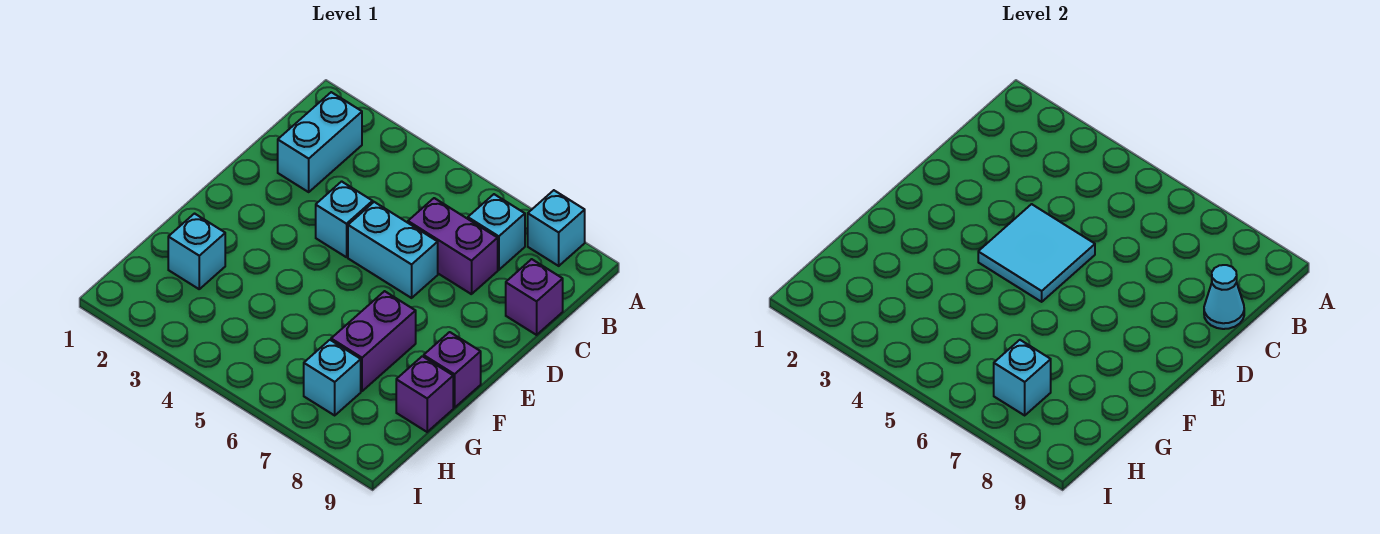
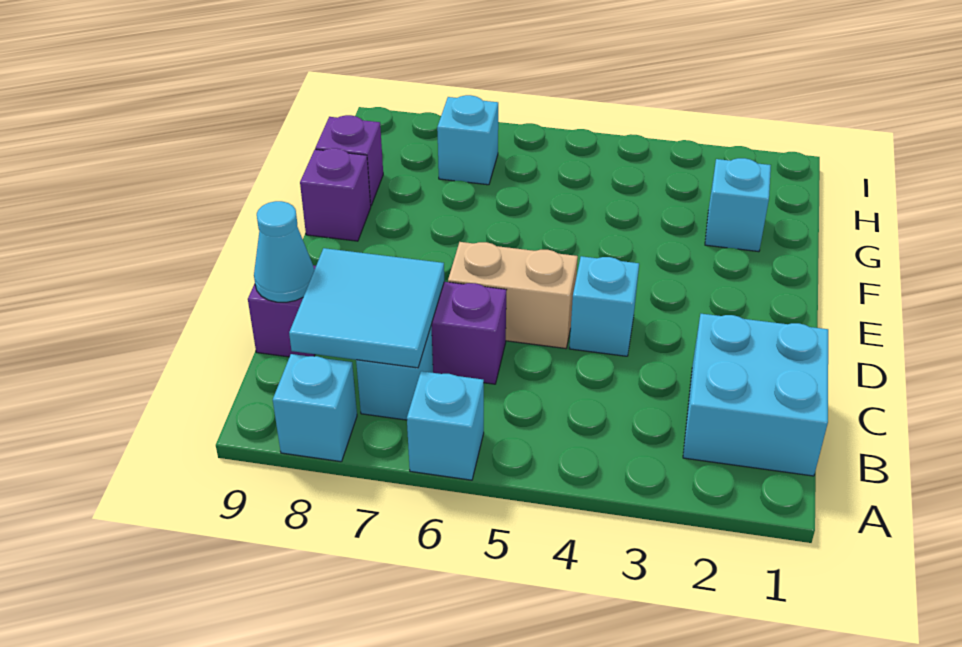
cyan brick B2:C2 level 1 -> cyan brick B1:C2 level 1
cyan tile D4:E5 level 2 -> cyan tile B7:C8 level 2
cyan brick D5:D6 level 1 -> tan brick D5:D6 level 1
purple brick F7:G7 level 1 -> none
cyan brick H7 level 2 -> cyan brick A6 level 1

